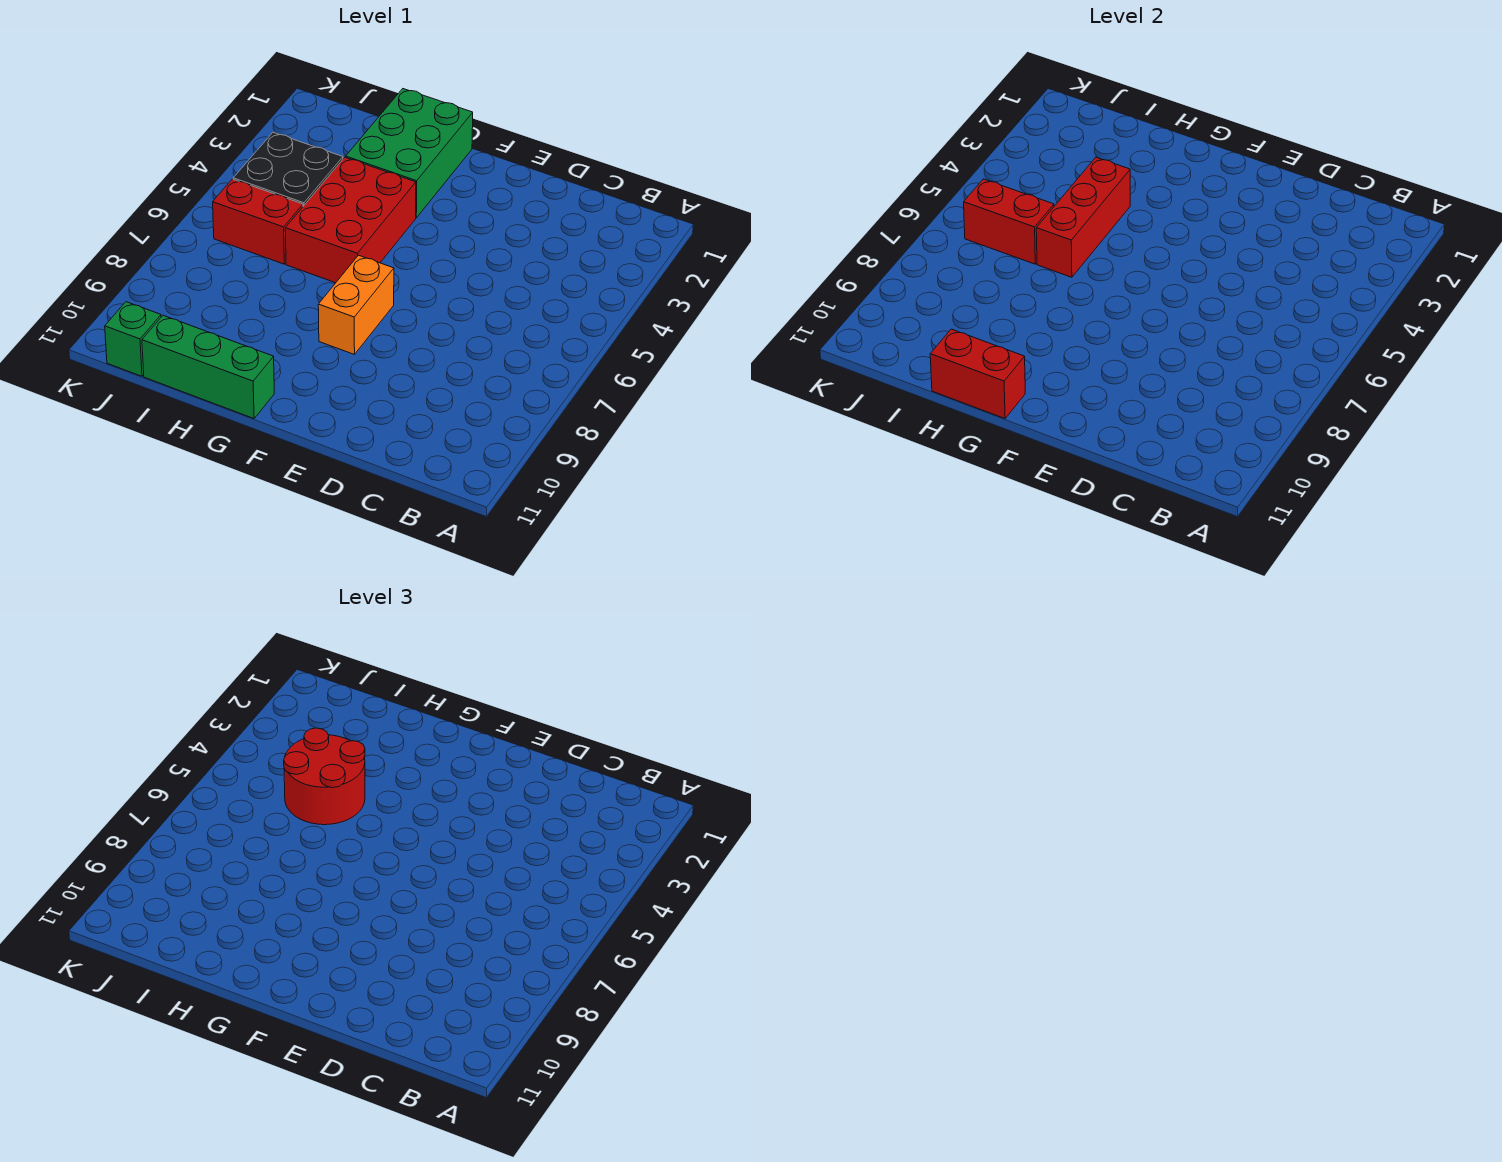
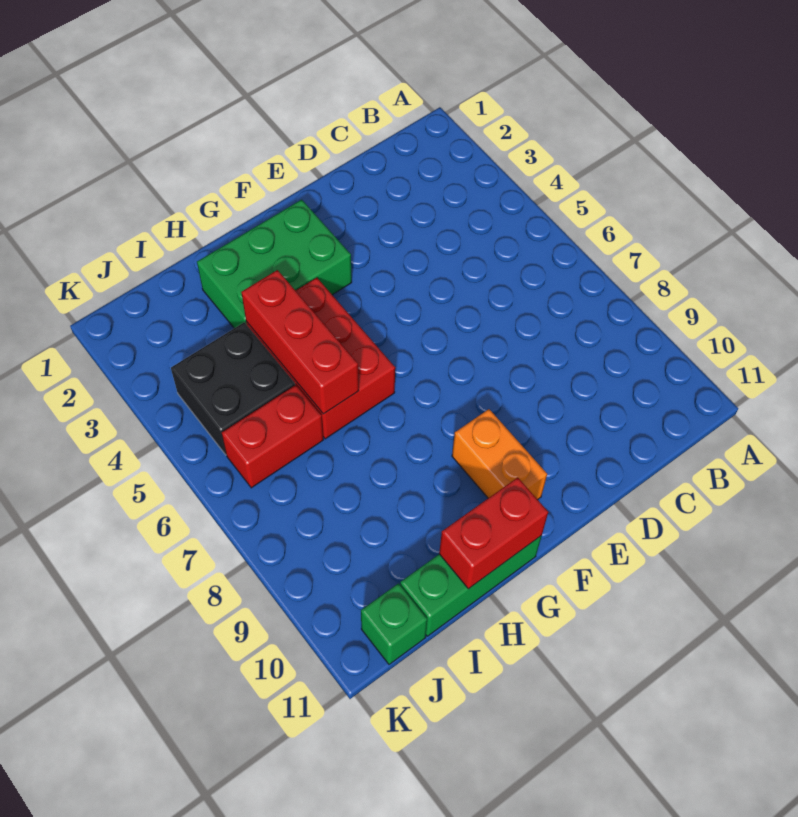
orange brick F7:F8 level 1 -> orange brick F9:F10 level 1
green brick G1:H3 level 1 -> green brick F2:H3 level 1
red round brick H4:I5 level 3 -> none
red brick I6:J6 level 2 -> none

